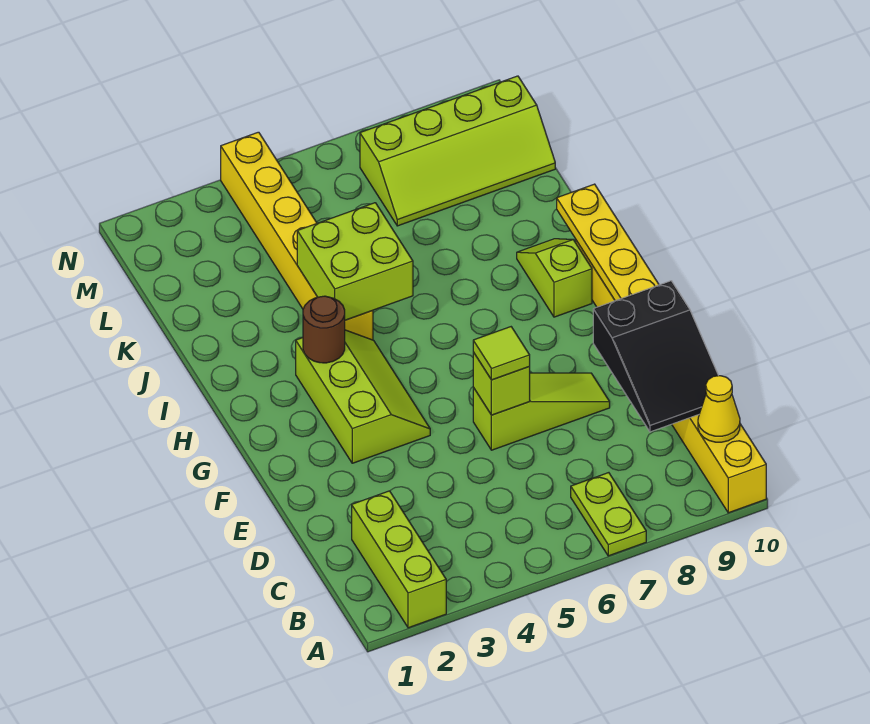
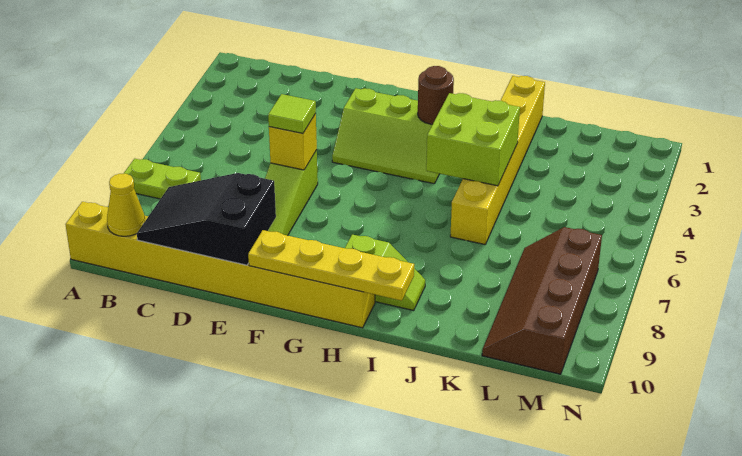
lime brick A2:C2 level 1 -> none
lime brick E6 level 2 -> yellow brick E6 level 2
yellow brick I4:N4 level 1 -> yellow brick J1:J6 level 1
lime slope L7:M10 level 1 top M -> brown slope L7:M10 level 1 top M

